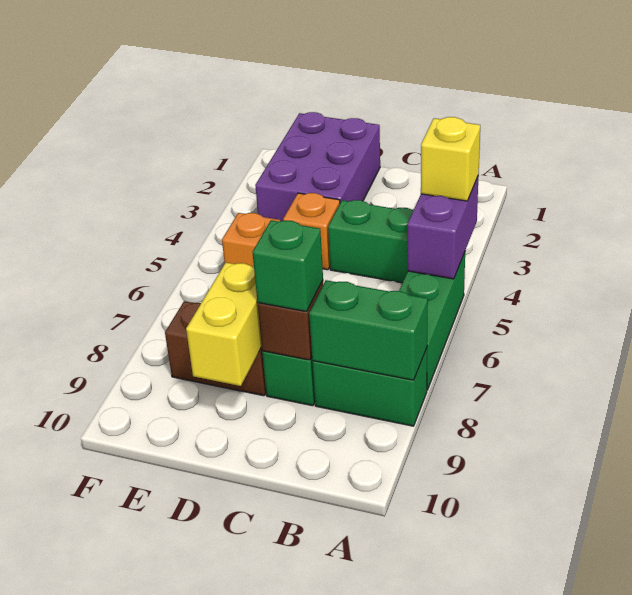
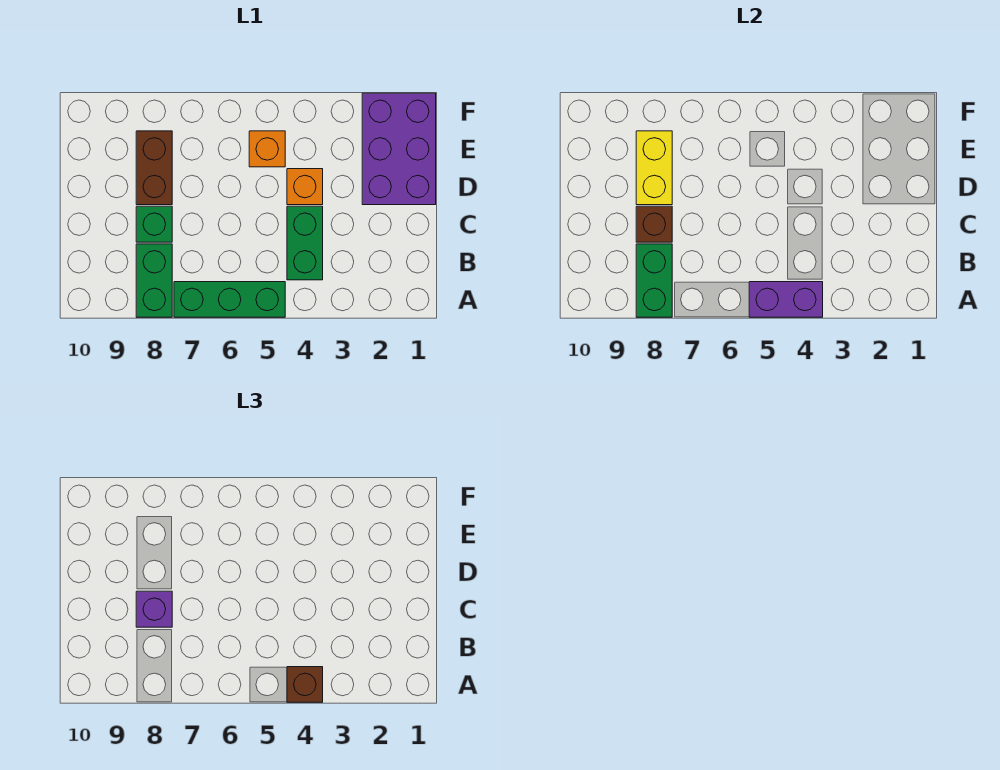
yellow brick A4 level 3 -> brown brick A4 level 3
green brick C8 level 3 -> purple brick C8 level 3
purple brick D1:E3 level 1 -> purple brick D1:F2 level 1
yellow brick D8:D9 level 2 -> yellow brick D8:E8 level 2

